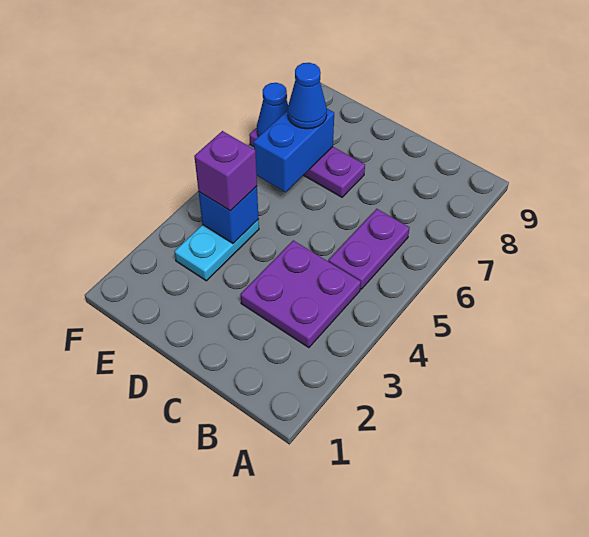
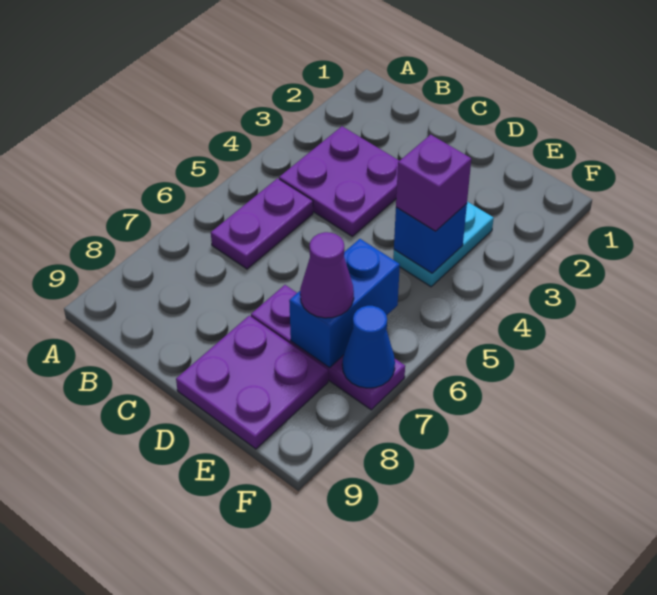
none -> purple plate D8:E9 level 1
blue cone E7 level 3 -> purple cone E7 level 3

